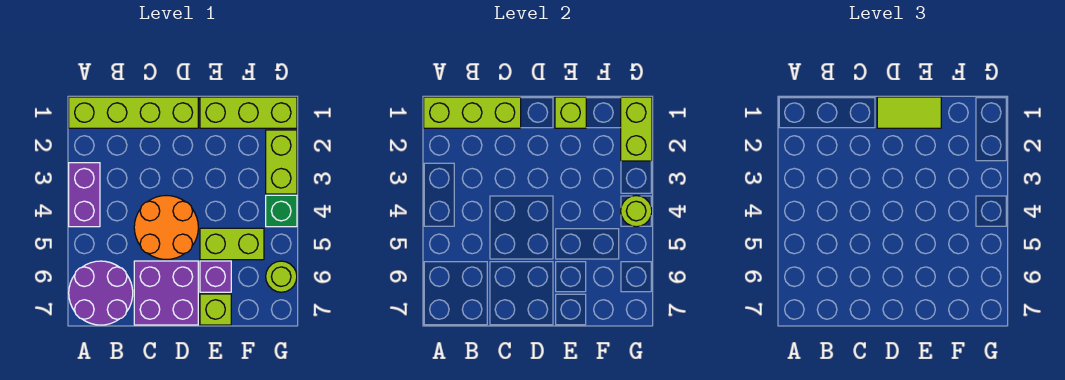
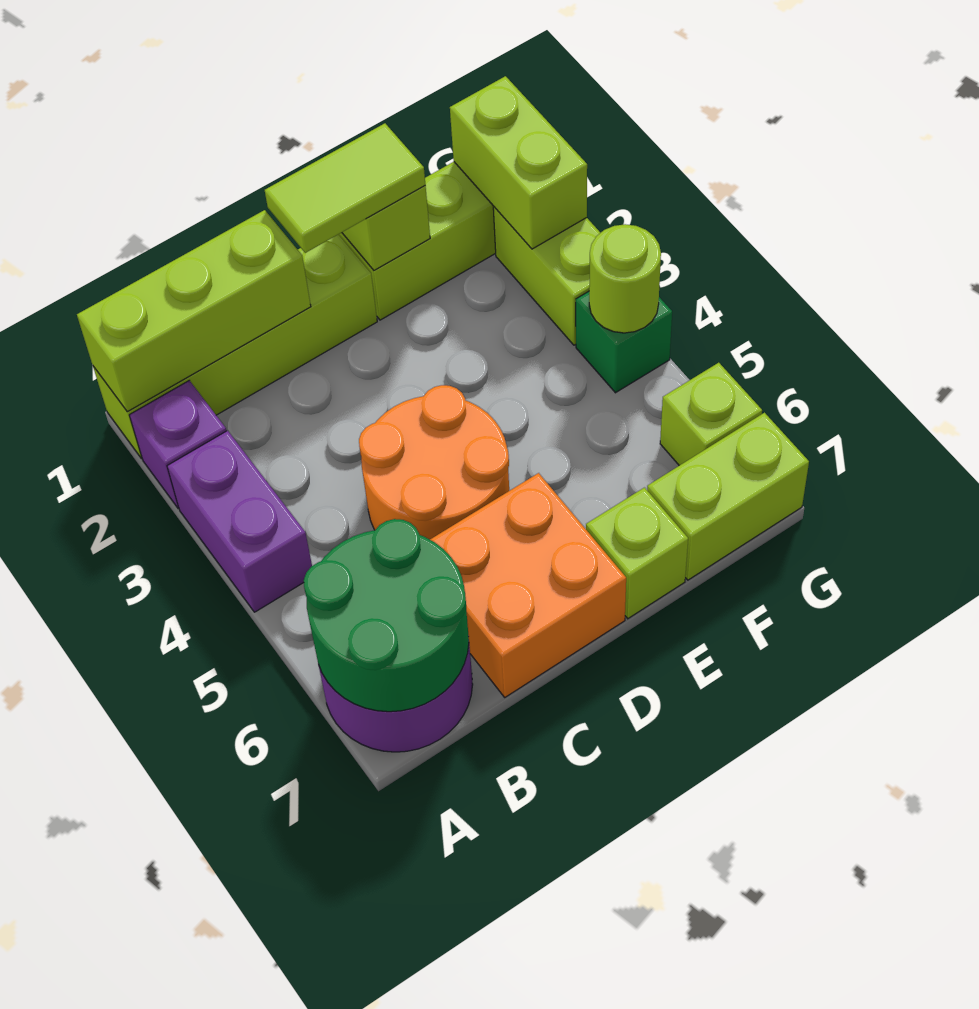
none -> green round brick A6:B7 level 2
purple brick C6:D7 level 1 -> orange brick C6:D7 level 1
lime brick E5:F5 level 1 -> lime brick F7:G7 level 1
purple brick E6 level 1 -> purple brick A2 level 1
lime round brick G6 level 1 -> lime brick G6 level 1

